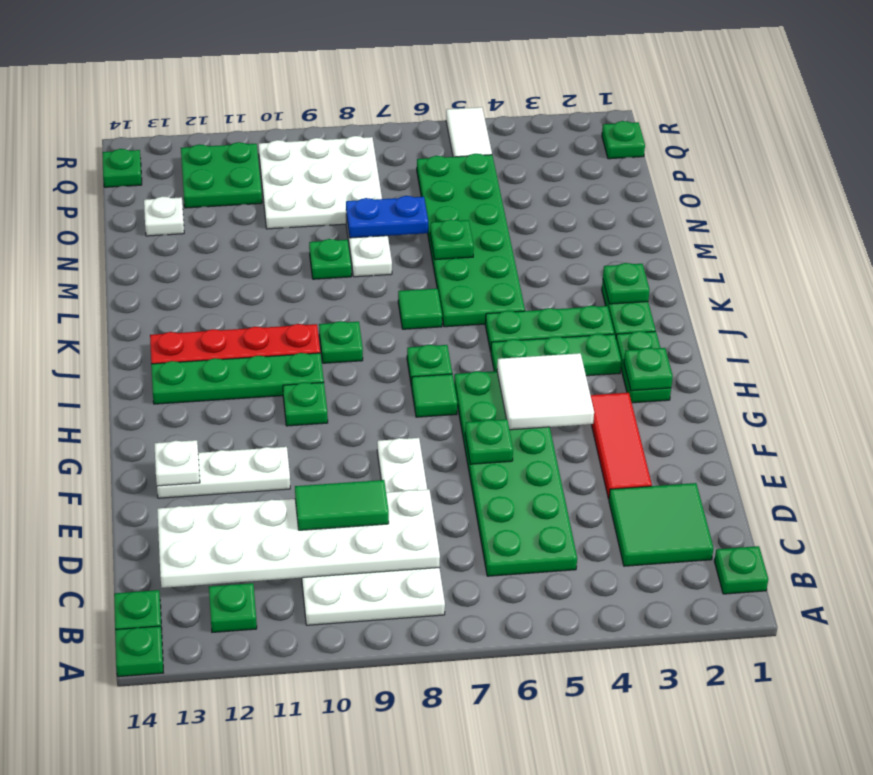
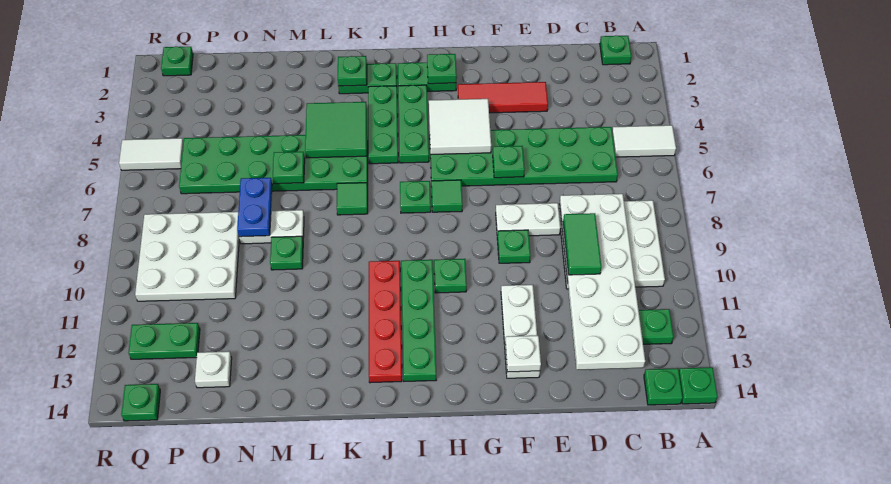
none -> white tile A5:B5 level 1
green tile C2:D3 level 1 -> green tile K4:L5 level 2
green plate J9 level 1 -> green plate F9 level 1
green plate P11:Q12 level 1 -> green plate P12:Q12 level 1

